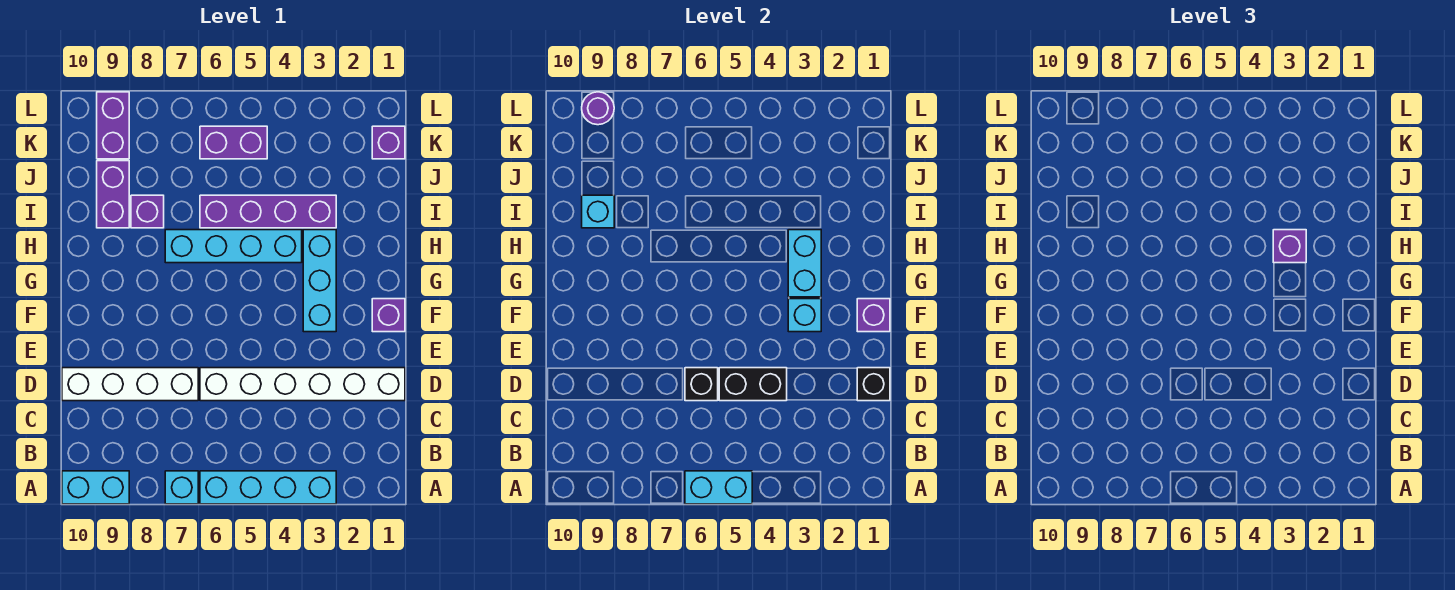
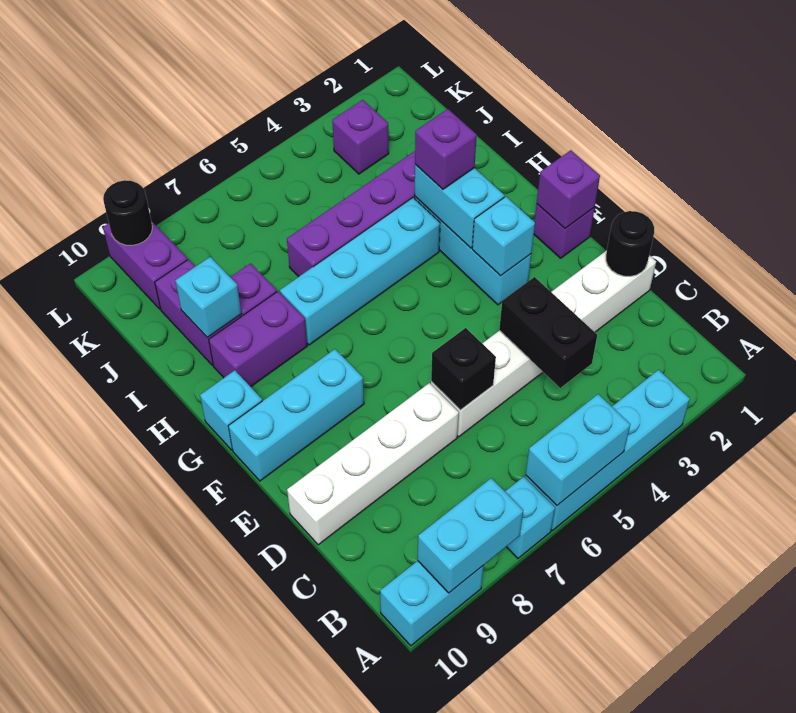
none -> cyan brick A8:A9 level 2
black brick D1 level 2 -> black round brick D1 level 2
black brick D4:D5 level 2 -> black brick C4:D4 level 2
none -> cyan brick F8:F10 level 1
none -> cyan brick G10 level 1
purple brick K1 level 1 -> purple brick K3 level 1
purple brick K5:K6 level 1 -> purple brick H8:H9 level 1
purple round brick L9 level 2 -> black round brick L9 level 2

